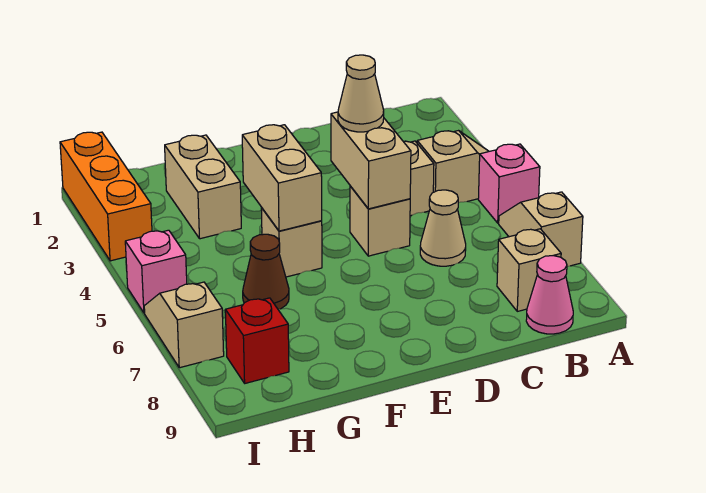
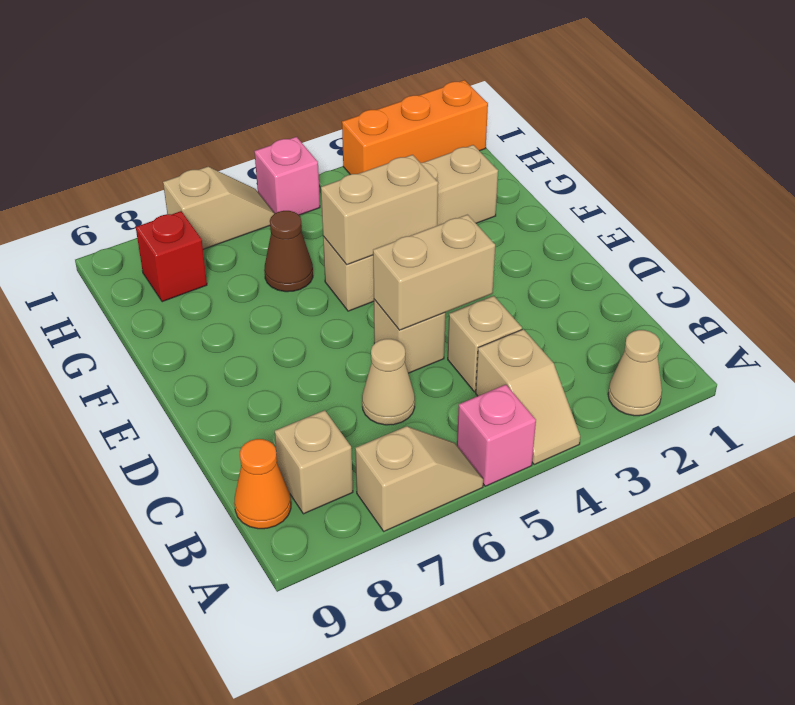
pink cone B9 level 1 -> orange cone B9 level 1
tan cone D4 level 3 -> tan cone A2 level 1

